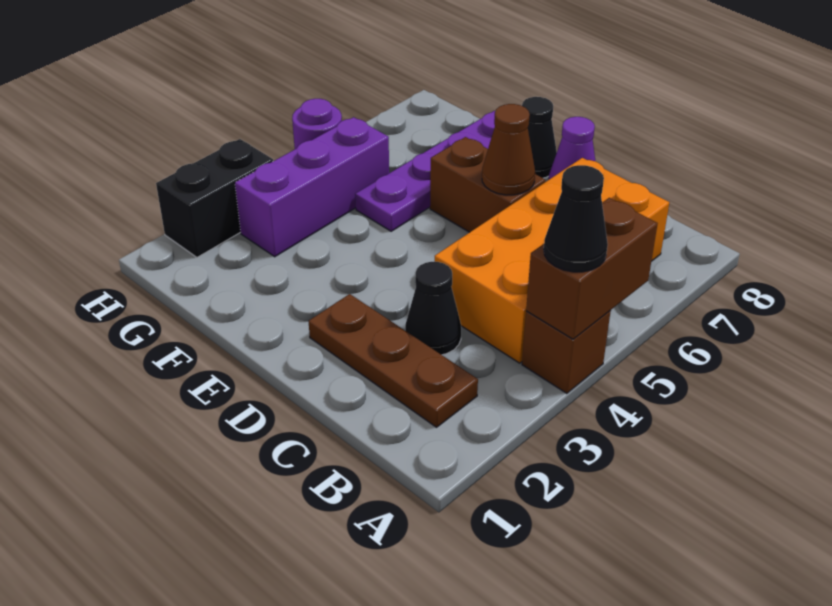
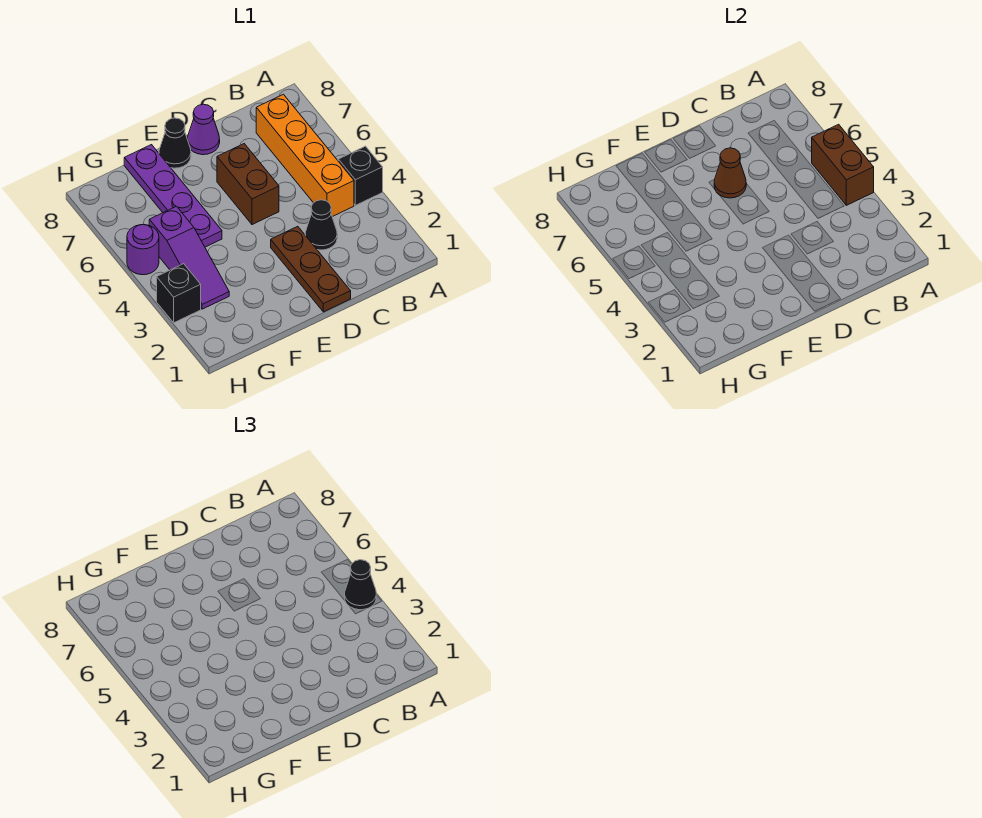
brown brick A4 level 1 -> black brick A4 level 1
brown plate B2:D2 level 1 -> brown plate D1:D3 level 1
orange brick B4:C7 level 1 -> orange brick B4:B7 level 1
brown brick D6:E6 level 1 -> brown brick D5:D6 level 1
purple brick G3:G5 level 1 -> purple slope G3:G5 level 1 top 5
black brick H2:H3 level 1 -> black brick H3 level 1

